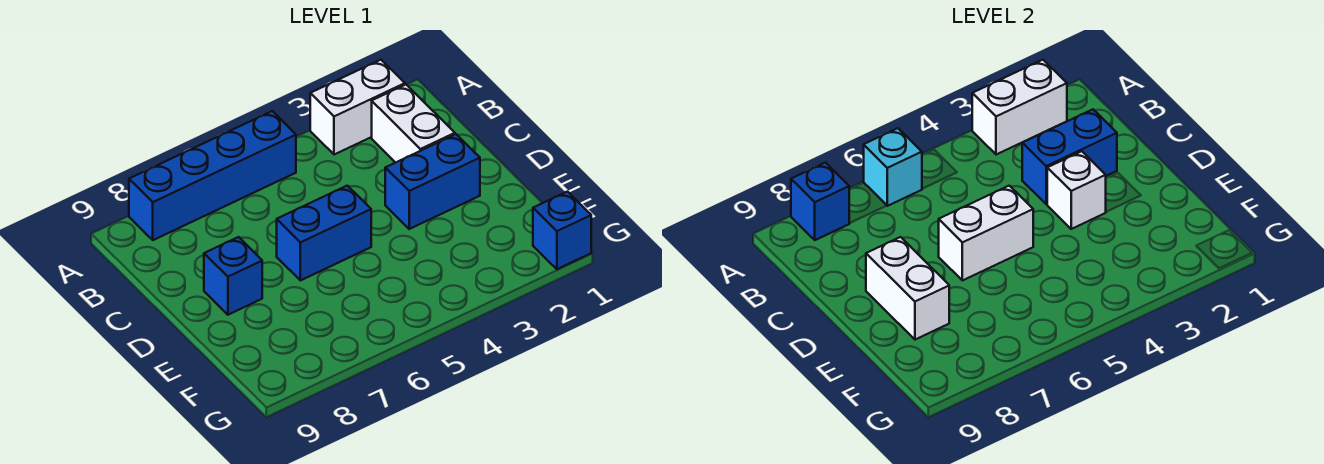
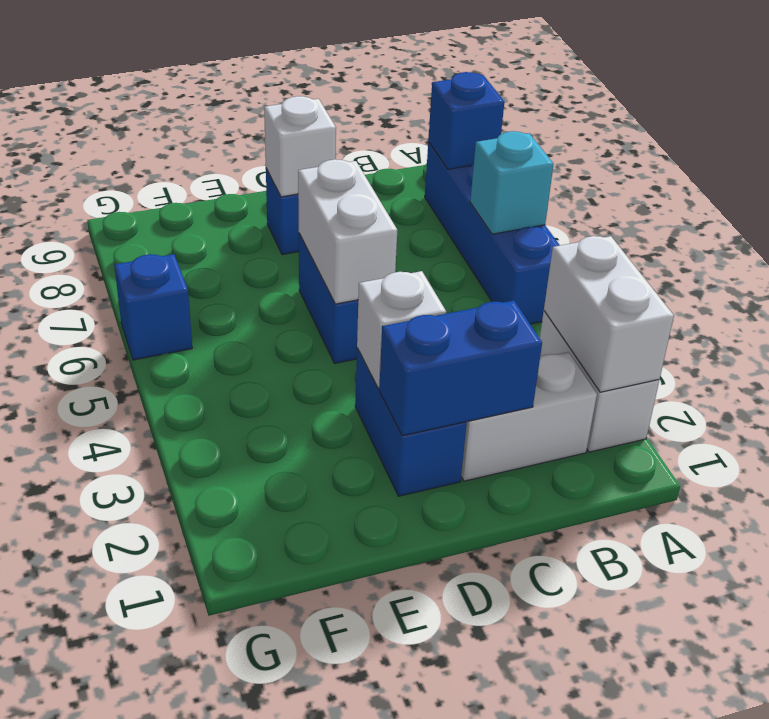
blue brick C2:C3 level 2 -> blue brick C2:D2 level 2
white brick D8:E8 level 2 -> white brick D8 level 2
blue brick G1 level 1 -> blue brick G6 level 1

